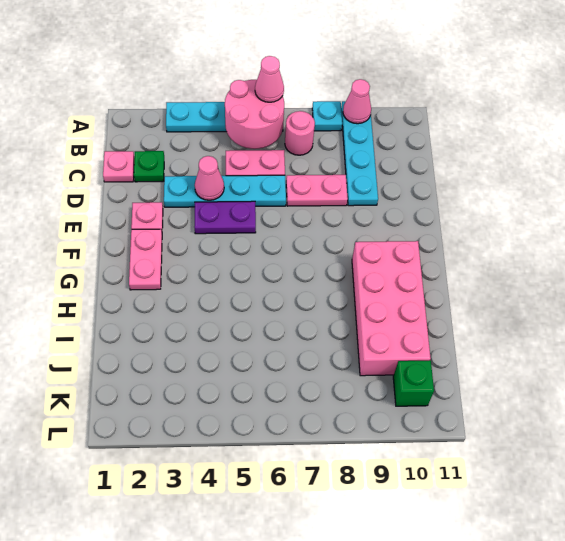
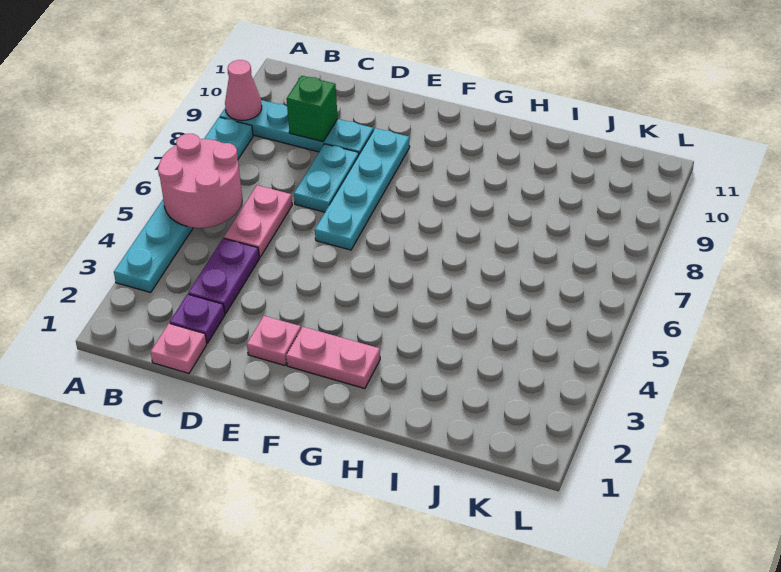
pink cone A6 level 3 -> none
pink round brick B7 level 1 -> none
green plate C2 level 1 -> purple plate C2 level 1
cyan plate D3:D6 level 1 -> cyan plate E6:E9 level 1
pink cone D4 level 2 -> none
pink plate D7:D8 level 1 -> cyan plate D7:D8 level 1
purple plate E4:E5 level 1 -> purple plate C3:C4 level 1
pink brick G9:J10 level 1 -> none
green brick K10 level 1 -> green brick C9 level 2

